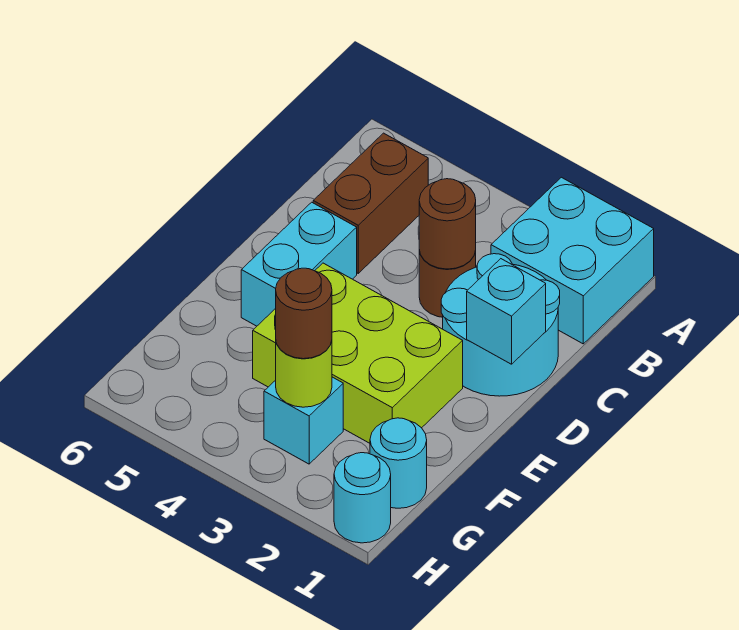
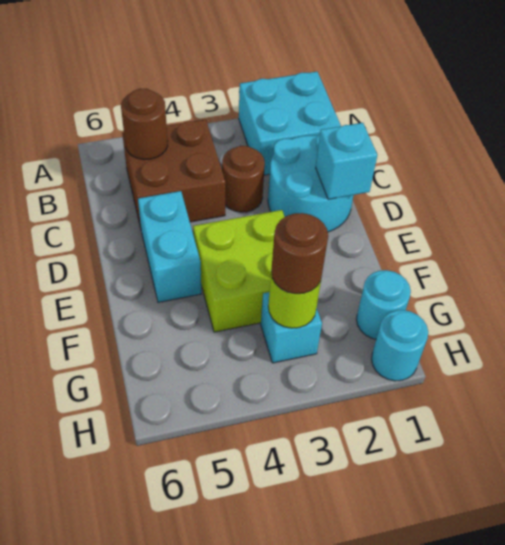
brown brick B5:C5 level 1 -> brown brick B4:C5 level 1
brown round brick C3 level 2 -> brown round brick B5 level 2
lime brick E2:F4 level 1 -> lime brick E3:F4 level 1

